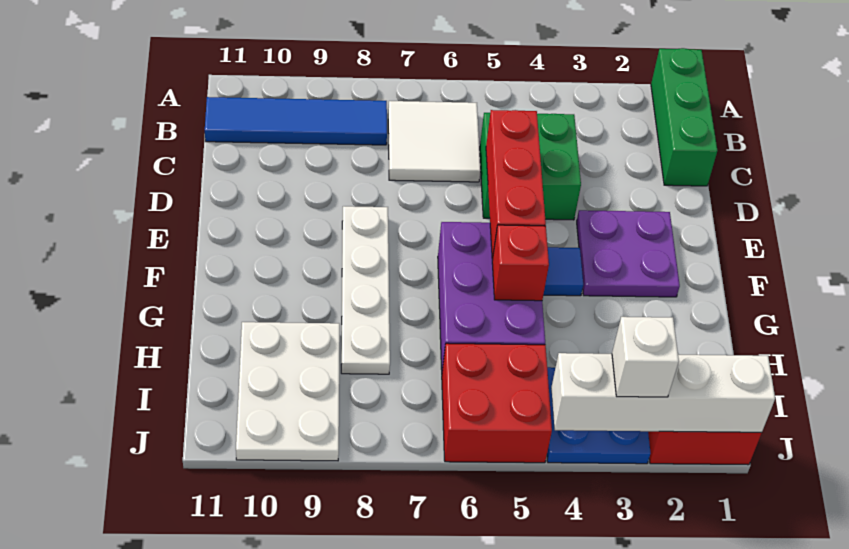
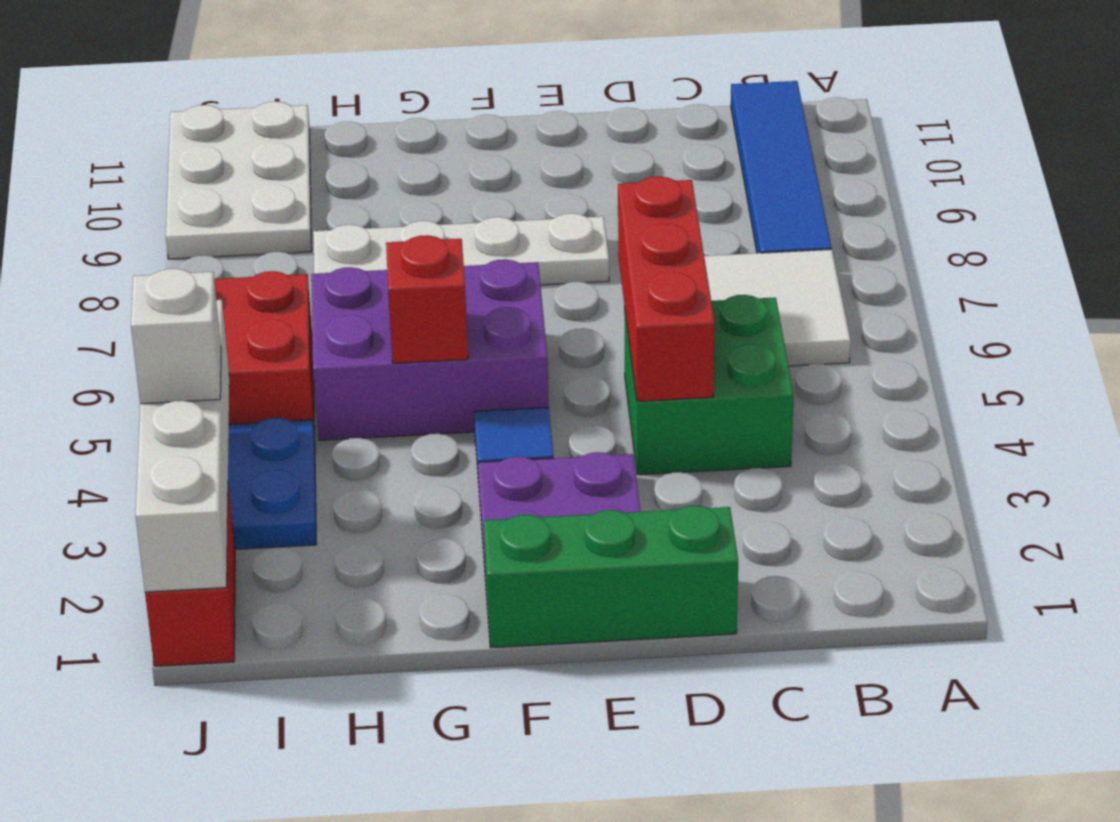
green brick A1:C1 level 1 -> green brick D1:F1 level 1
red brick D5:F5 level 2 -> red brick D4:D6 level 2
white plate H9:J10 level 1 -> white plate I9:J11 level 1

